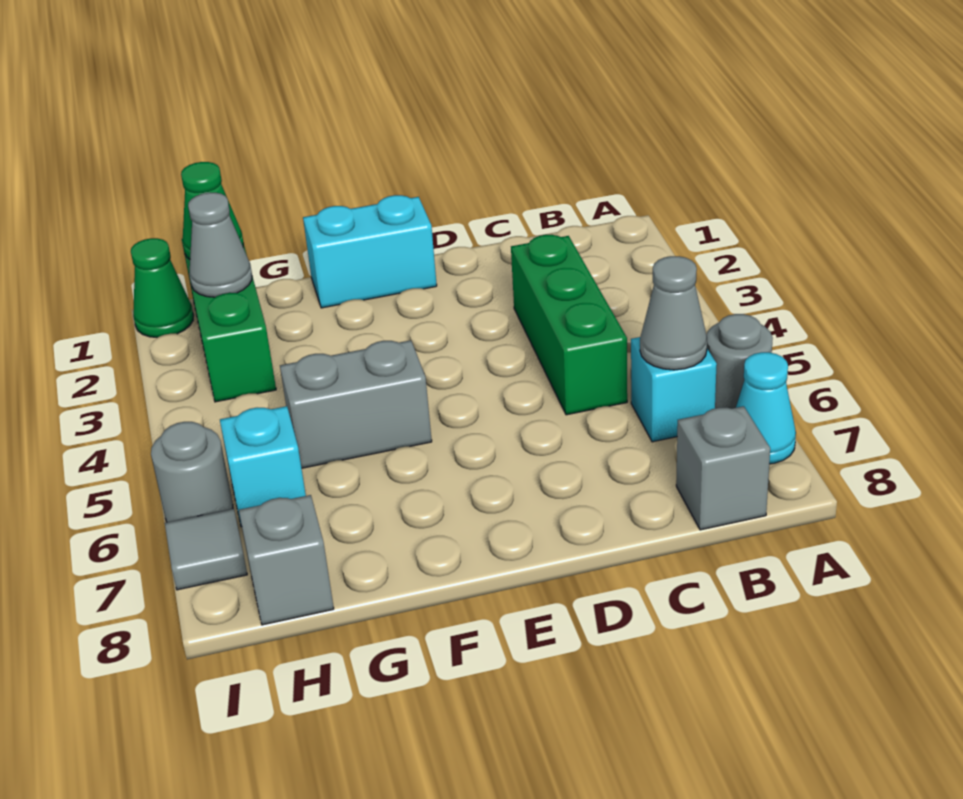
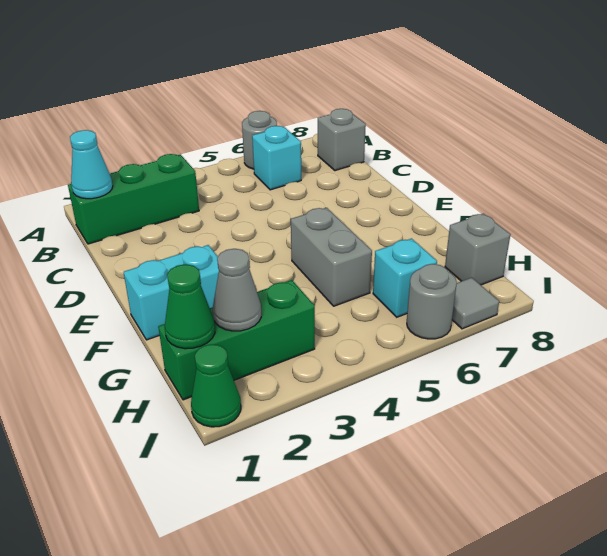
cyan cone A7 level 1 -> cyan cone B1 level 2
grey cone B6 level 2 -> none
green brick C3:C5 level 1 -> green brick B1:B3 level 1
cyan brick E1:F1 level 1 -> cyan brick F1:F2 level 1

